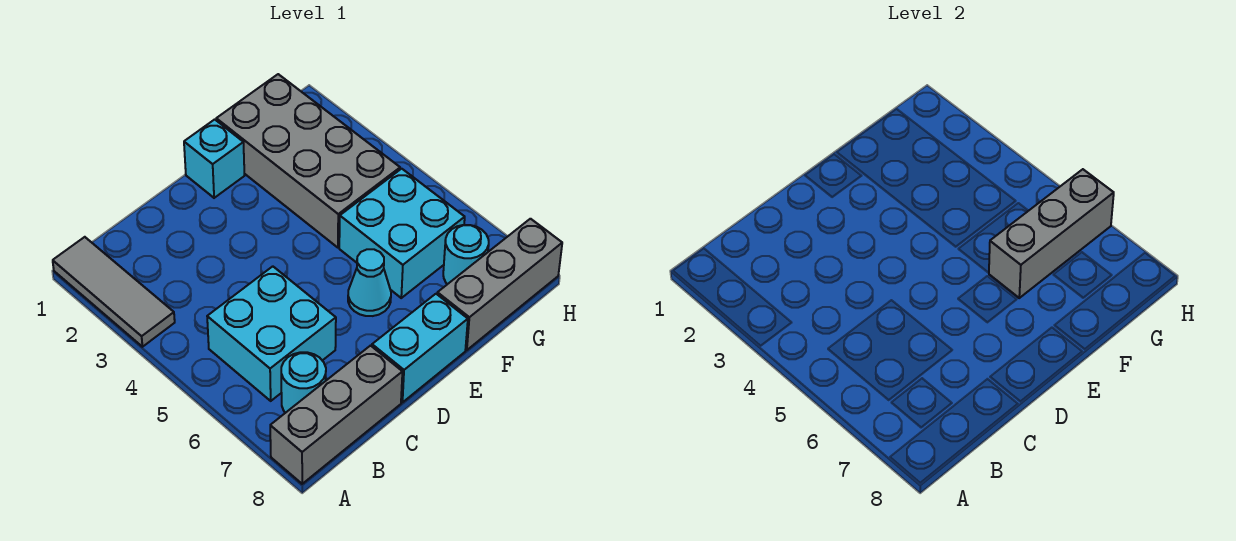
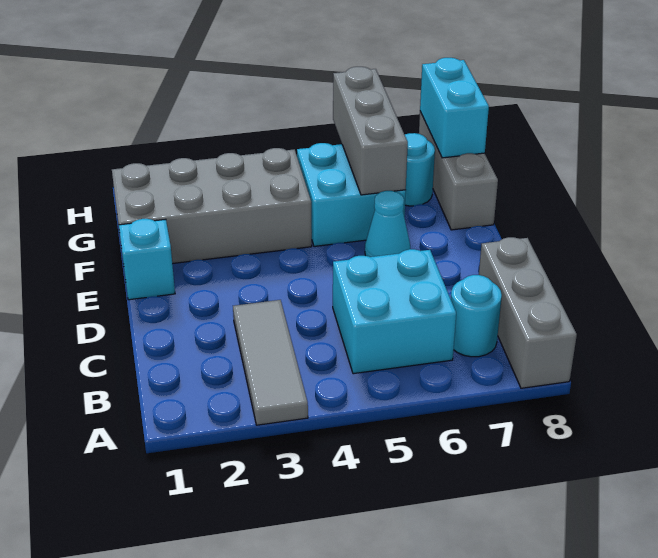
grey tile A1:A3 level 1 -> grey tile A3:C3 level 1
cyan brick D8:E8 level 1 -> cyan brick G8:H8 level 2

